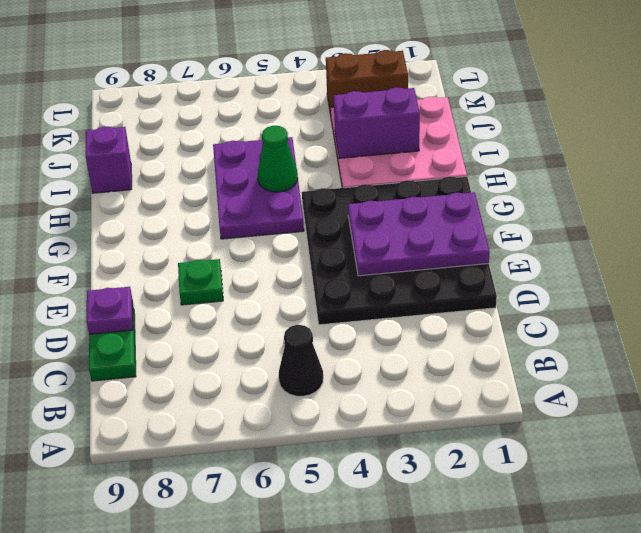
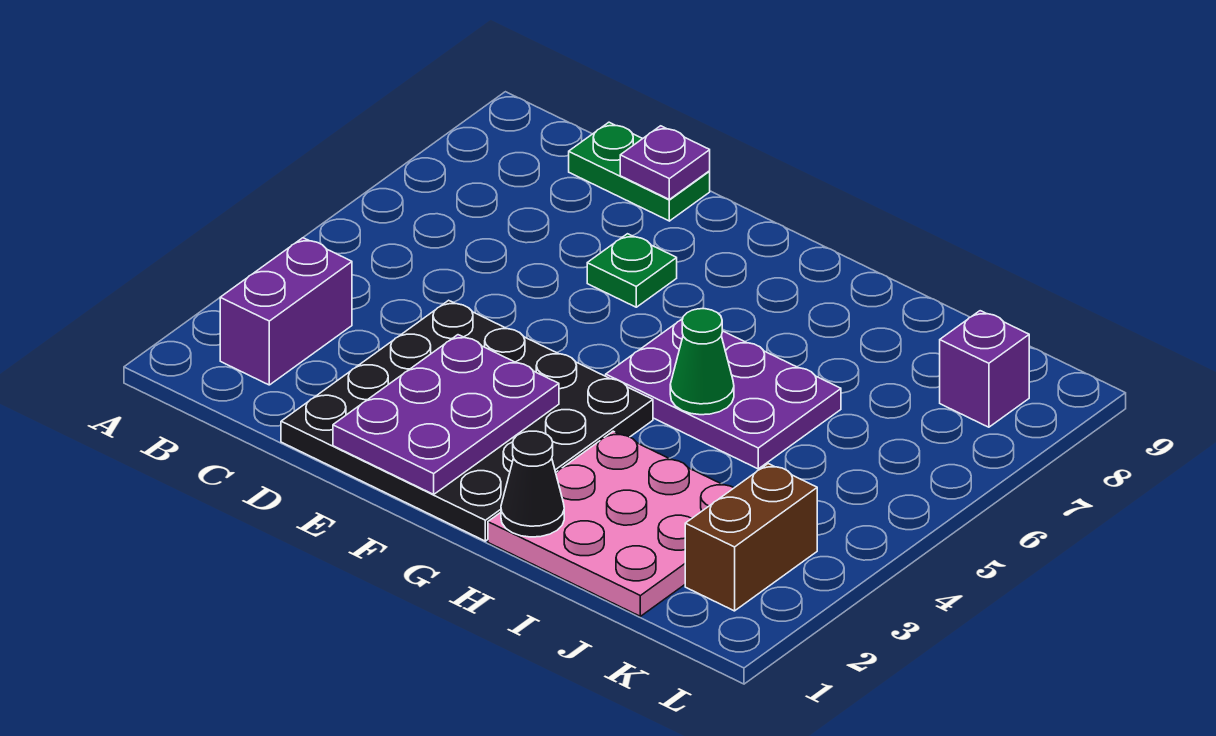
black cone B5 level 1 -> black cone H1 level 2
purple brick I2:I3 level 2 -> purple brick B2:B3 level 1
purple brick I9 level 1 -> purple brick K8 level 1

